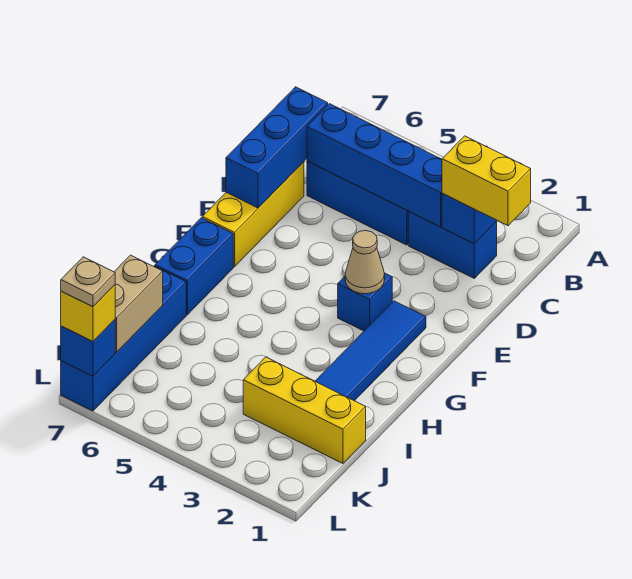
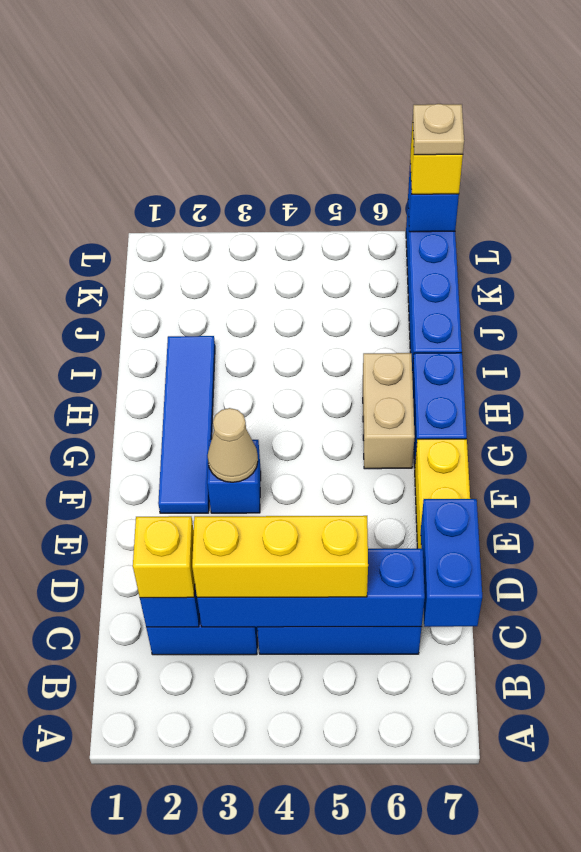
yellow brick C1:C2 level 3 -> yellow brick C2 level 3
blue brick C7:E7 level 2 -> blue brick C7:D7 level 2
yellow brick J1:J3 level 1 -> yellow brick C3:C5 level 3
tan brick J7:K7 level 2 -> tan brick G6:H6 level 1

